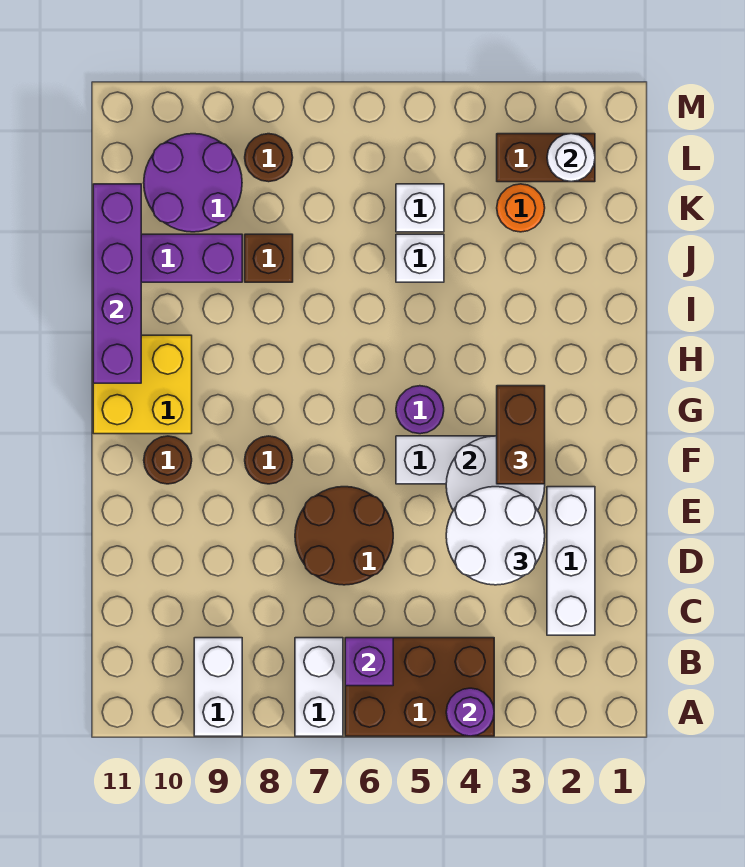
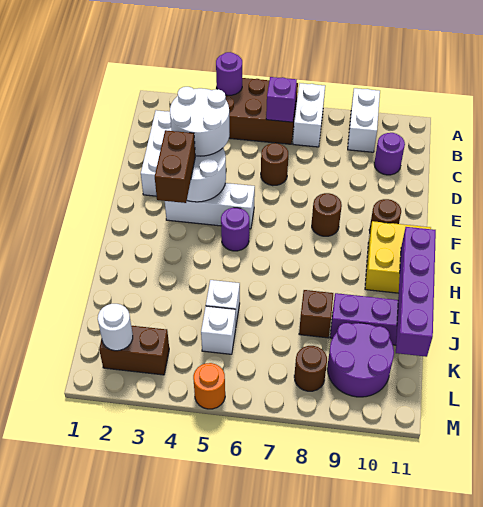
none -> purple round brick C10 level 1
brown round brick D6:E7 level 1 -> brown round brick D6 level 1
orange round brick K3 level 1 -> orange round brick M5 level 1

